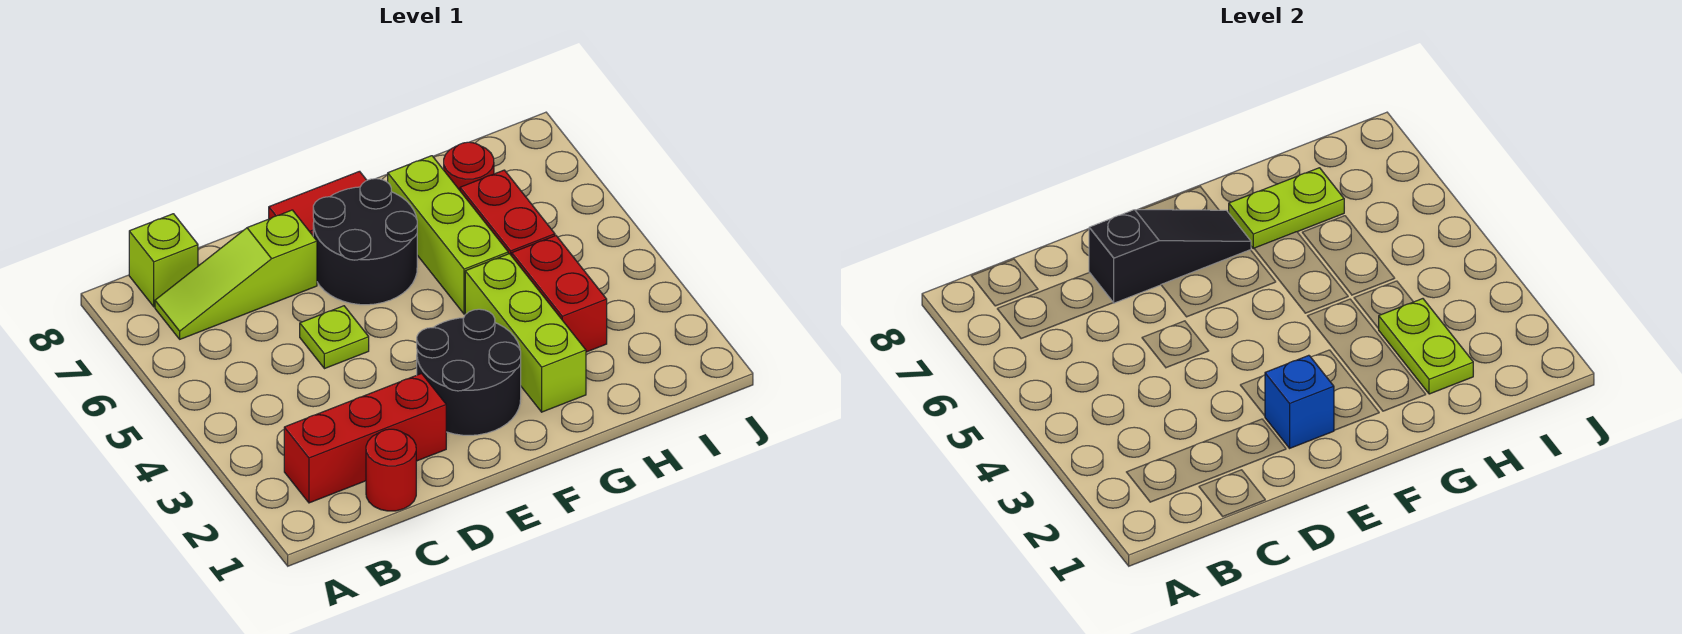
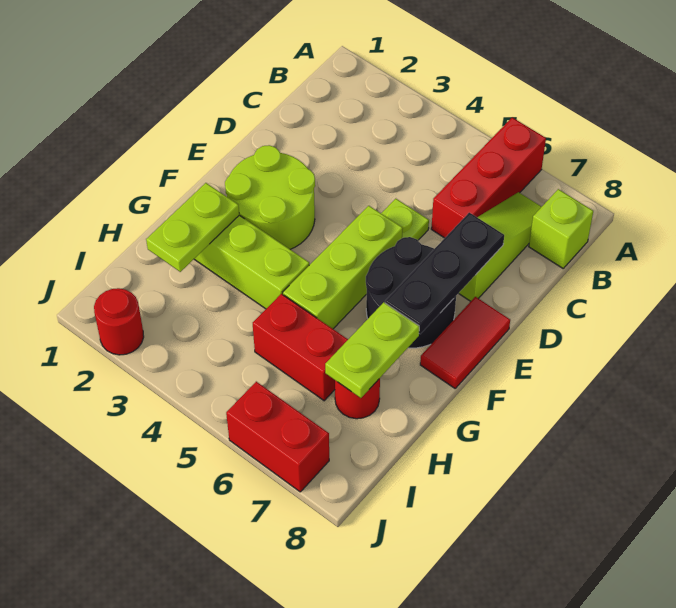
red brick B2:D2 level 1 -> red brick A6:C6 level 1
red round brick C1 level 1 -> red round brick J2 level 1
black slope D7:F7 level 2 top D -> black plate D7:F7 level 2
black round brick E2:F3 level 1 -> lime round brick E2:F3 level 1
blue brick E2 level 2 -> none
lime brick G5:G7 level 1 -> lime brick E5:G5 level 1
lime plate H2:H3 level 2 -> lime plate G2:H2 level 2
red brick H3:H4 level 1 -> red brick J6:J7 level 1

